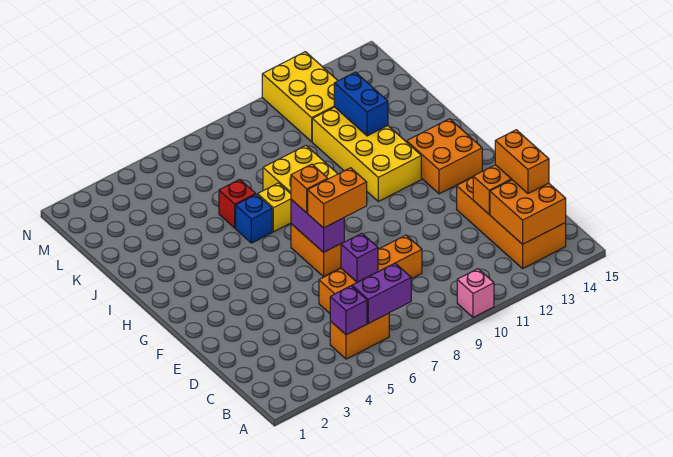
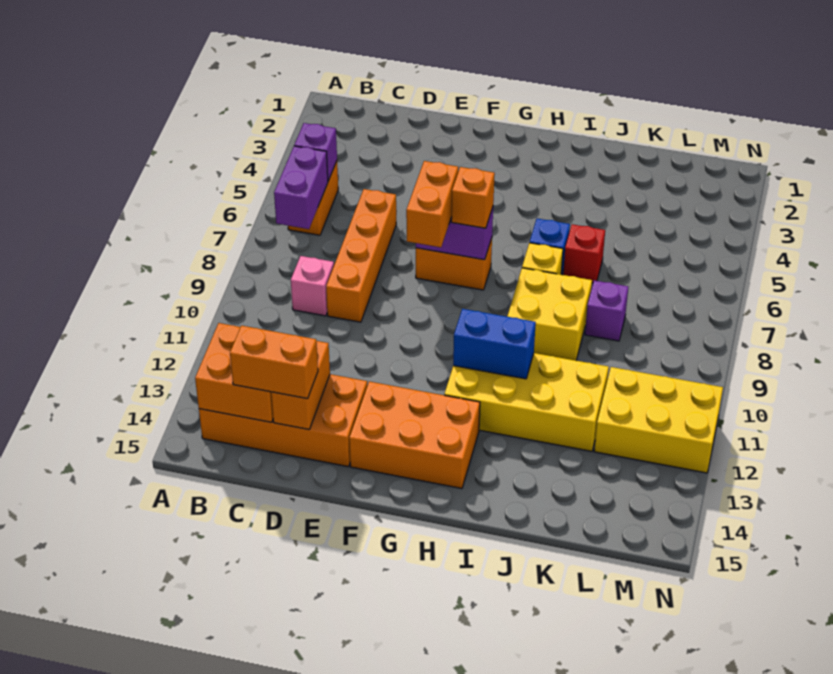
pink brick A10 level 1 -> pink brick C9 level 1
purple brick D7 level 2 -> purple brick K8 level 1
orange brick G13:H14 level 1 -> orange brick F13:H14 level 1
blue brick J12:K12 level 2 -> blue brick H11:I11 level 2

